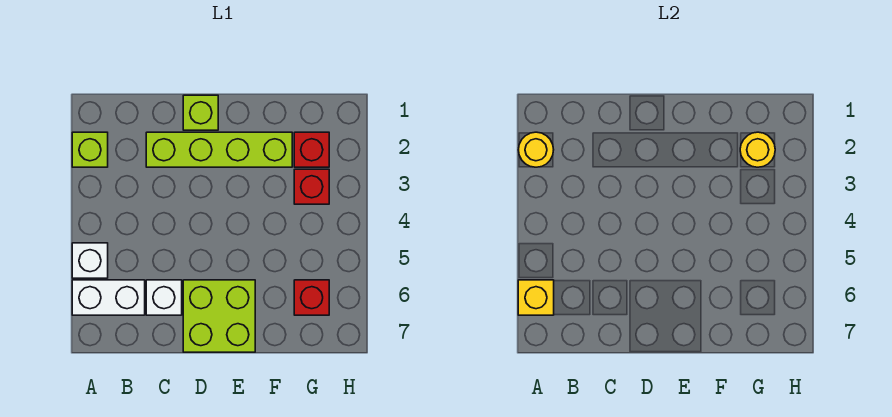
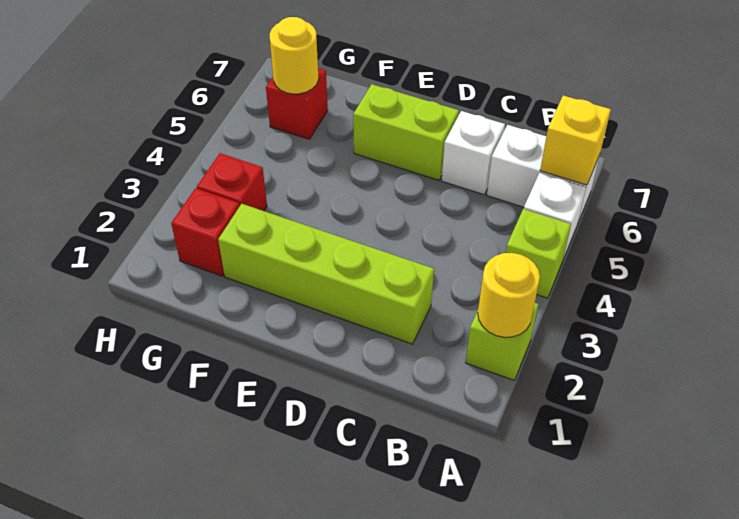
lime brick D1 level 1 -> lime brick A4 level 1
lime brick D6:E7 level 1 -> lime brick D6:E6 level 1
yellow round brick G2 level 2 -> yellow round brick G6 level 2

